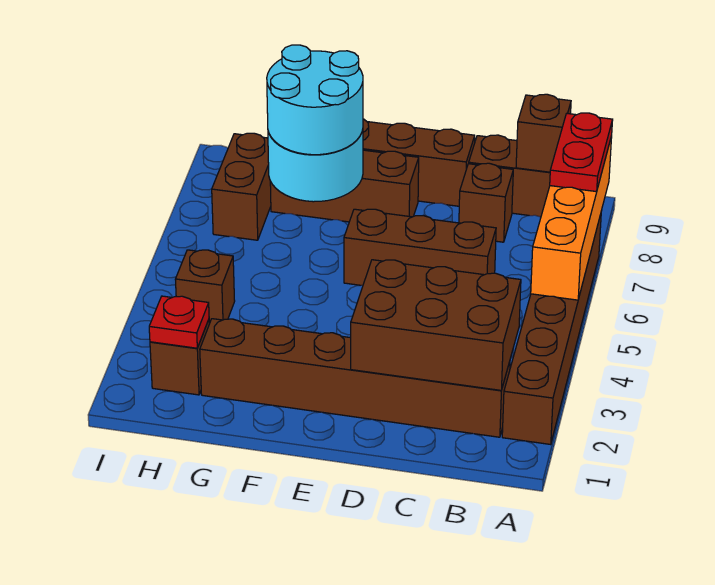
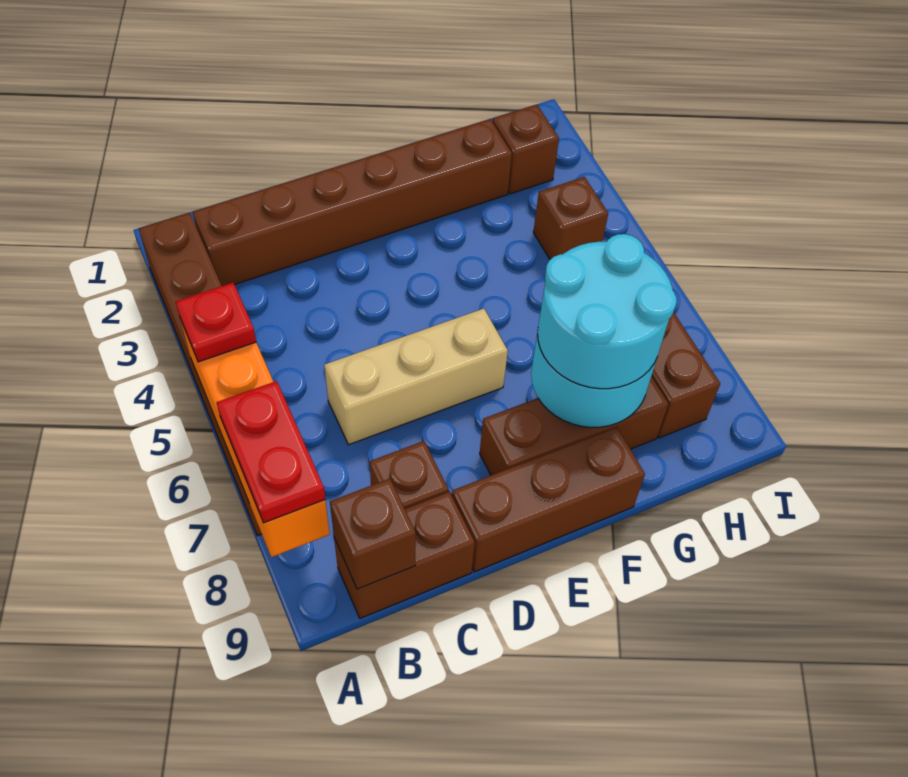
brown brick B2:D3 level 2 -> none
brown brick C6:E6 level 1 -> tan brick C6:E6 level 1
red plate H2 level 2 -> red plate A5 level 3

